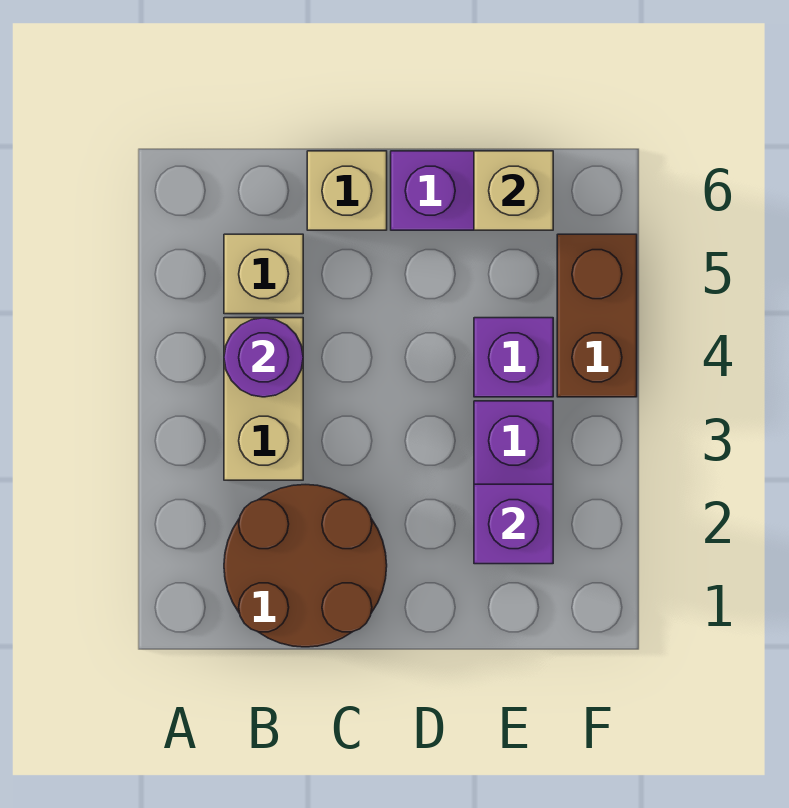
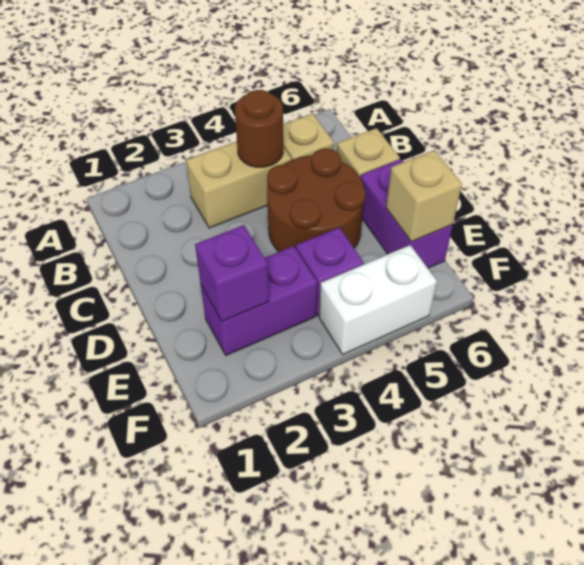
brown round brick B1:C2 level 1 -> brown round brick C4:D5 level 1
purple round brick B4 level 2 -> brown round brick B4 level 2
brown brick F4:F5 level 1 -> white brick F4:F5 level 1

